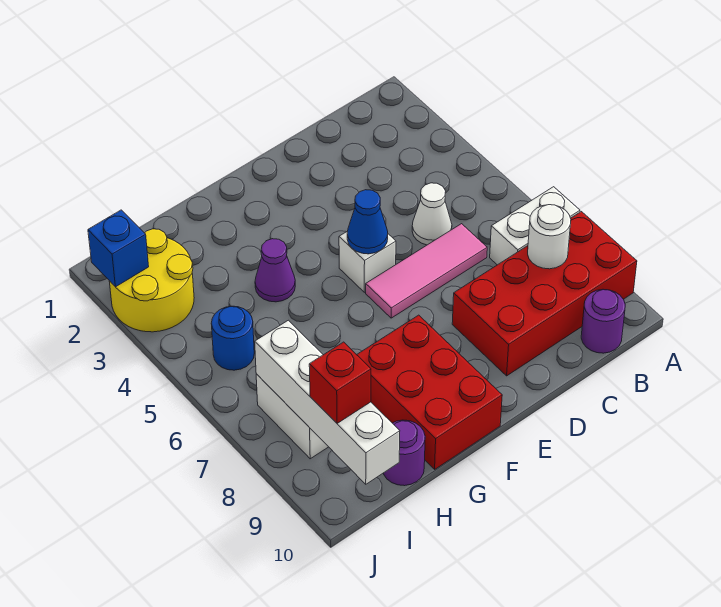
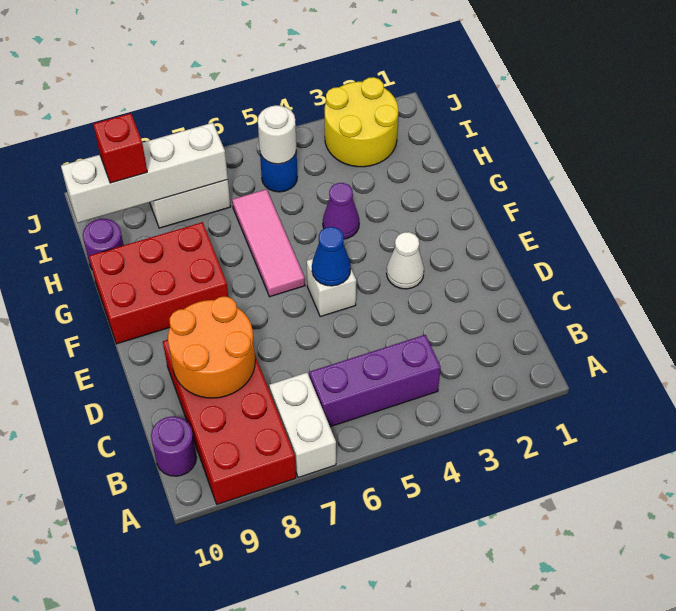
none -> purple brick B4:B6 level 1
white round brick B8 level 2 -> white round brick I5 level 2
white cone C5 level 1 -> white cone E3 level 1
pink tile C6:E6 level 1 -> pink tile F6:H6 level 1
none -> orange round brick C8:D9 level 2
blue brick J2 level 2 -> none

